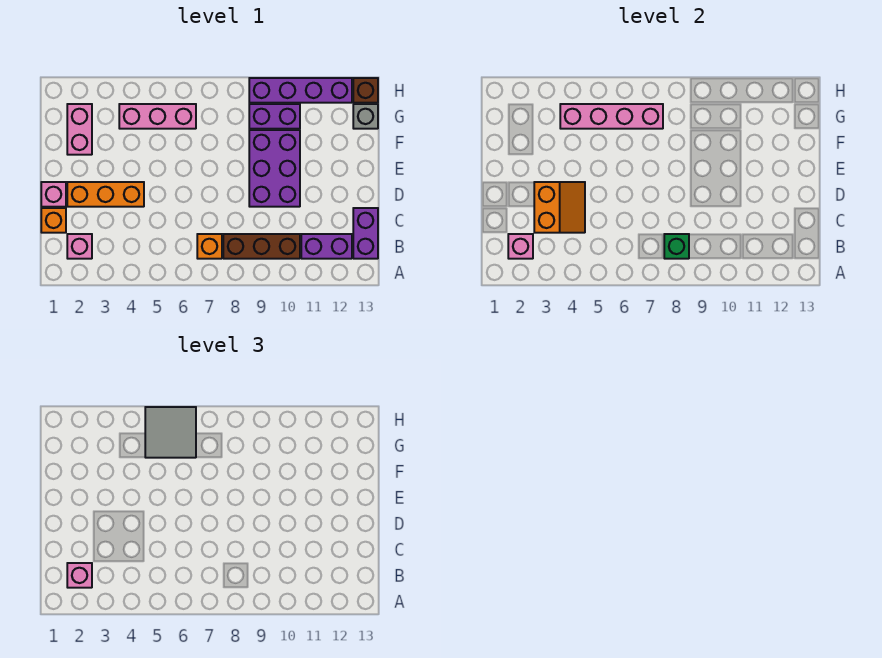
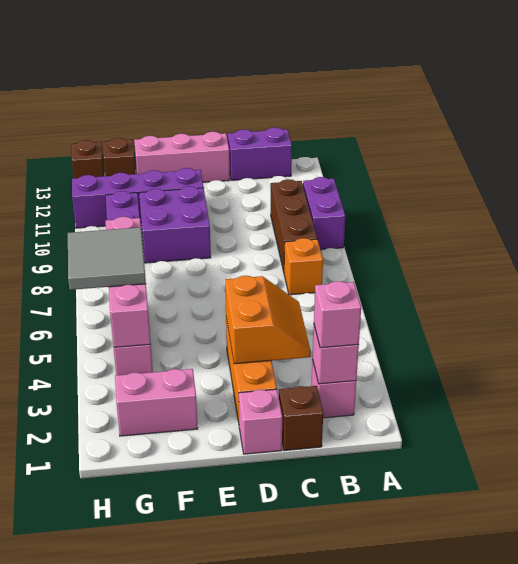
green brick B8 level 2 -> none
purple brick B11:B12 level 1 -> purple brick A9:A10 level 1
orange brick C1 level 1 -> brown brick C1 level 1
orange slope C3:D4 level 2 top 3 -> orange slope C3:D4 level 2 top D
purple brick D9:F10 level 1 -> purple brick E9:F10 level 1
none -> pink brick D13:F13 level 1
grey brick G13 level 1 -> brown brick G13 level 1
purple brick H9:H12 level 1 -> purple brick E11:H11 level 1

